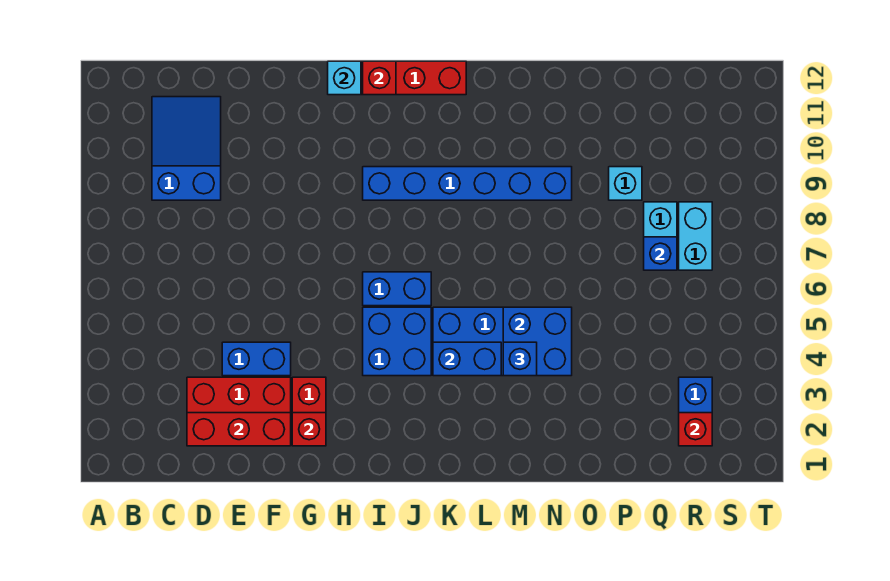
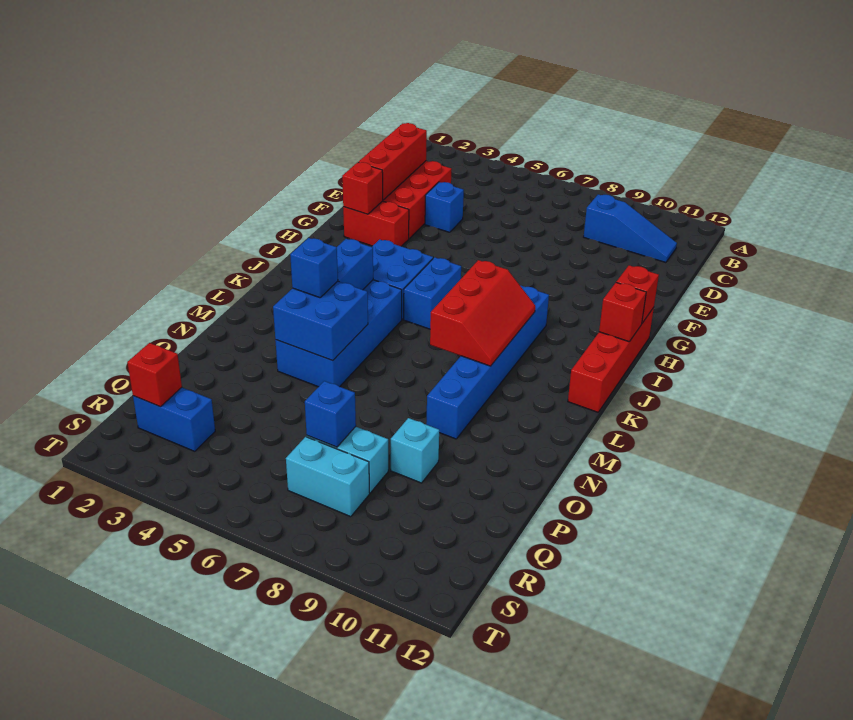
blue slope C9:D11 level 1 top 9 -> blue slope C9:C11 level 1 top 9
blue brick E4:F4 level 1 -> blue brick E4 level 1
cyan brick H12 level 2 -> red brick H12 level 2
none -> red slope J8:L9 level 2 top 8

